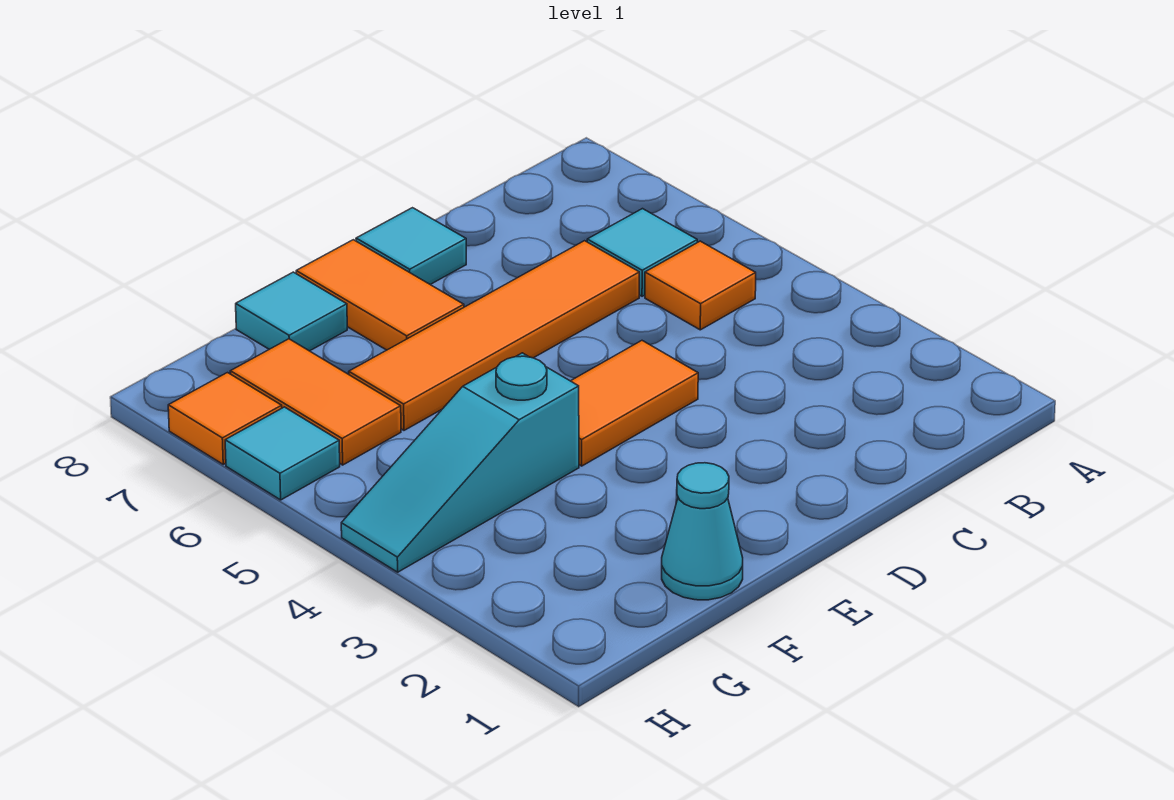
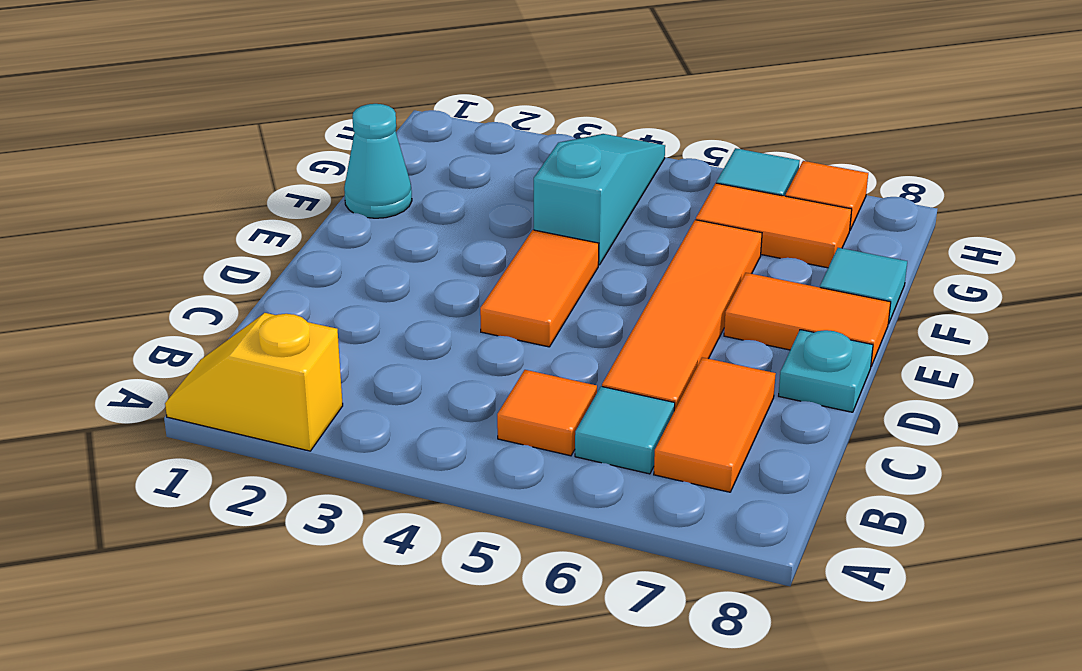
none -> yellow slope A1:A2 level 1 top 2
none -> orange tile B7:C7 level 1
cyan tile D8 level 1 -> cyan plate D8 level 1

